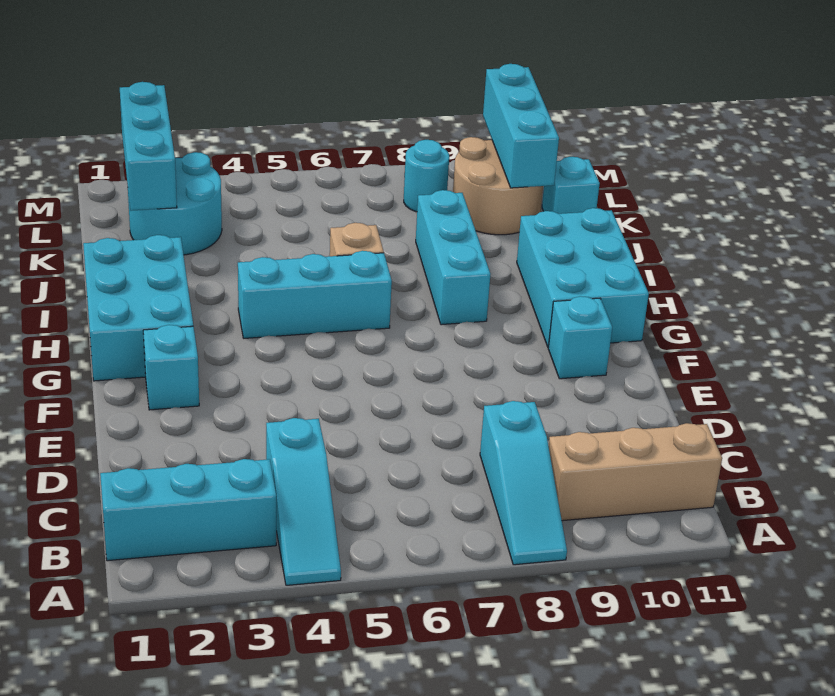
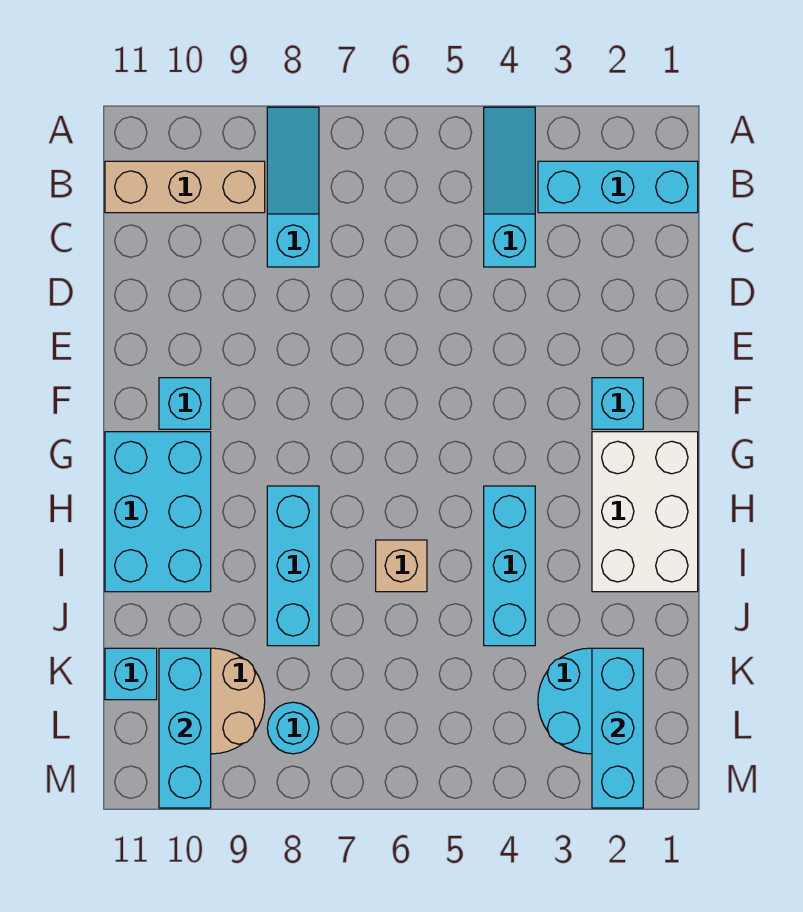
cyan brick G1:I2 level 1 -> white brick G1:I2 level 1
cyan brick H4:H6 level 1 -> cyan brick H4:J4 level 1

